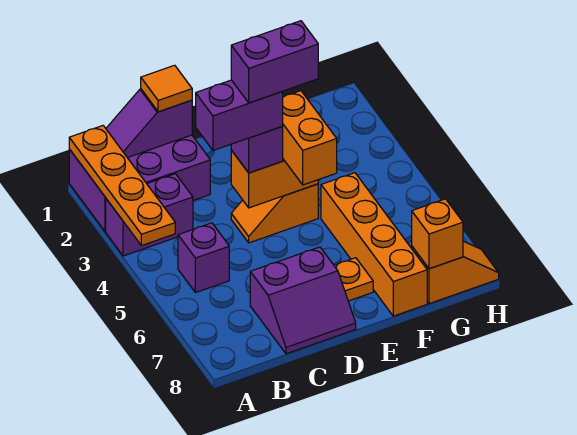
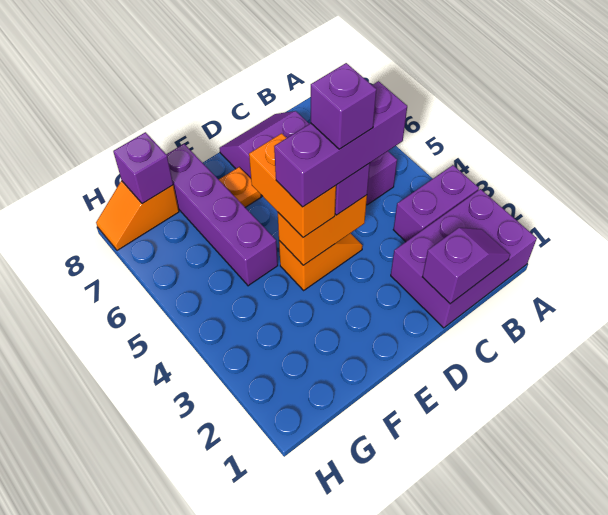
orange plate A1:A4 level 2 -> none
orange tile C1 level 3 -> none
purple brick C4:D4 level 4 -> purple brick C4:E4 level 4
purple brick D4:E4 level 5 -> purple brick D4 level 5
orange brick F5:F8 level 1 -> purple brick F5:F8 level 1
orange brick G8 level 2 -> purple brick G8 level 2

